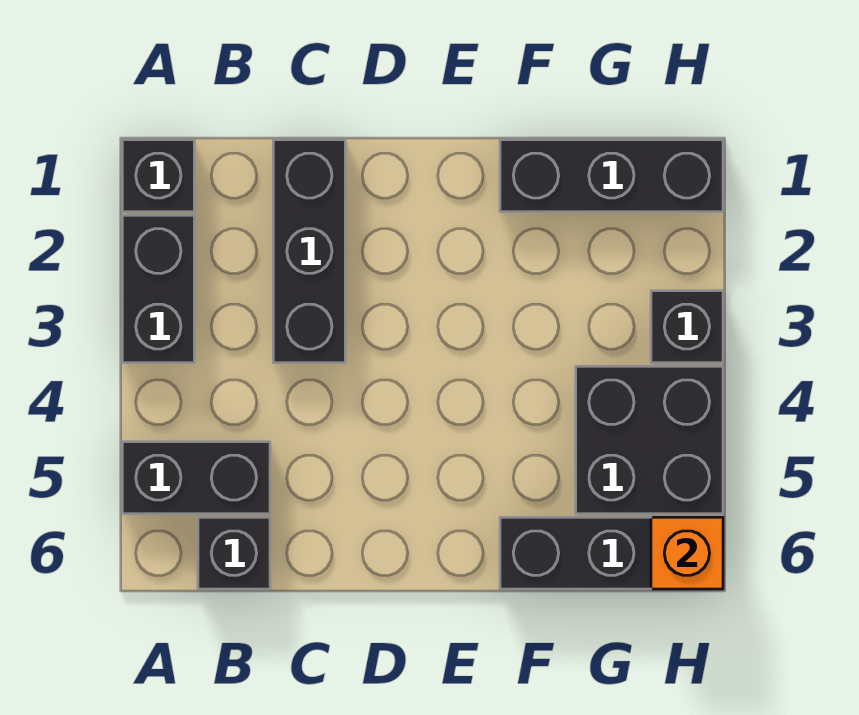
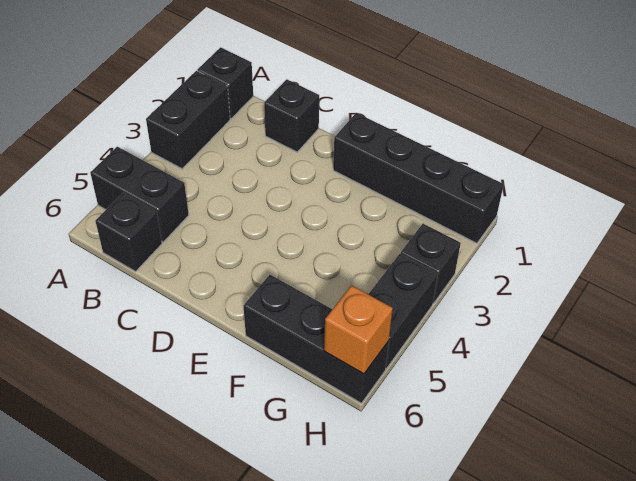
black brick C1:C3 level 1 -> black brick C1 level 1
black brick F1:H1 level 1 -> black brick E1:H1 level 1
black brick G4:H5 level 1 -> black brick H4:H5 level 1

